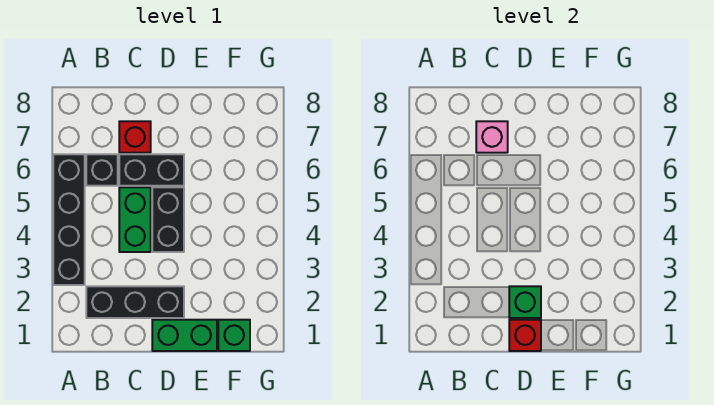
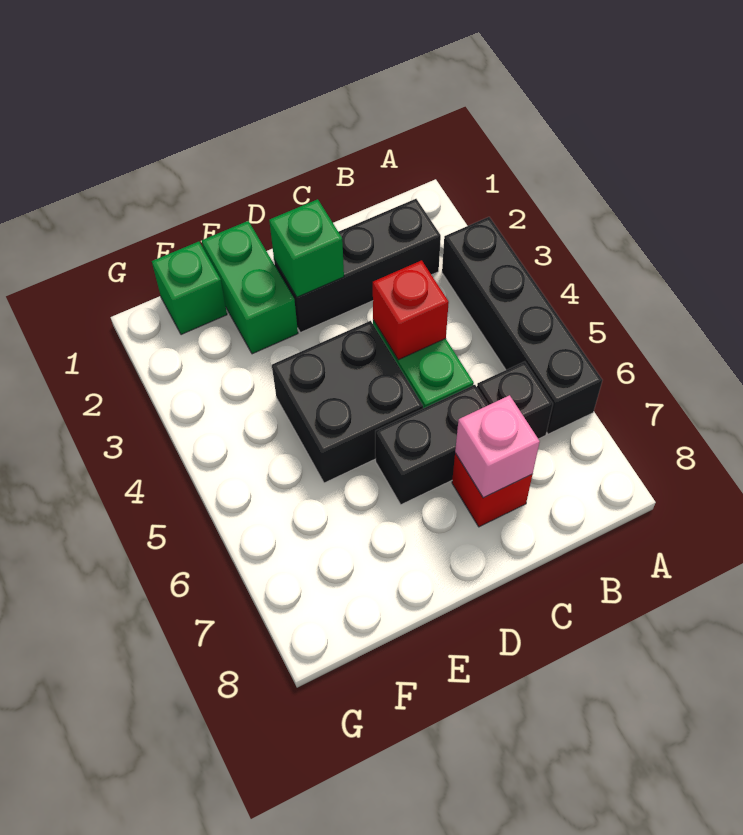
green brick D1:E1 level 1 -> green brick E1:E2 level 1
red brick D1 level 2 -> red brick C4 level 2
black brick D4:D5 level 1 -> black brick D4:E5 level 1

